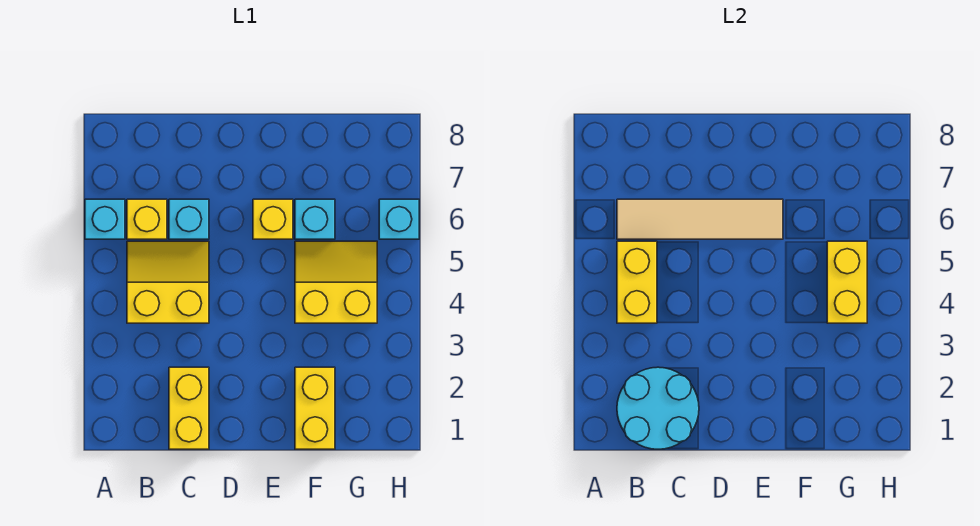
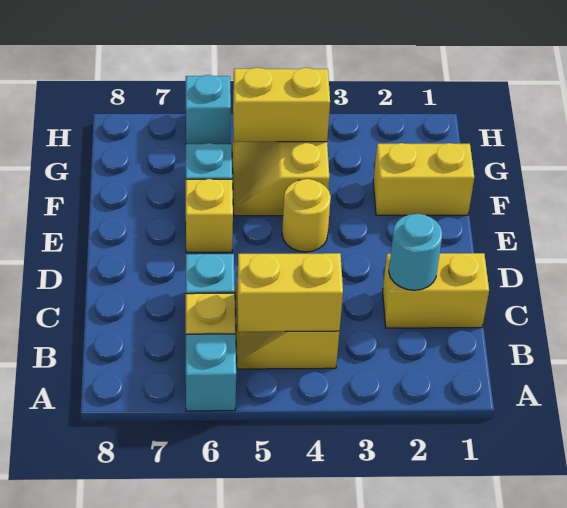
cyan round brick B1:C2 level 2 -> cyan round brick C2 level 2
tan tile B6:E6 level 2 -> none
none -> yellow round brick E4 level 1

